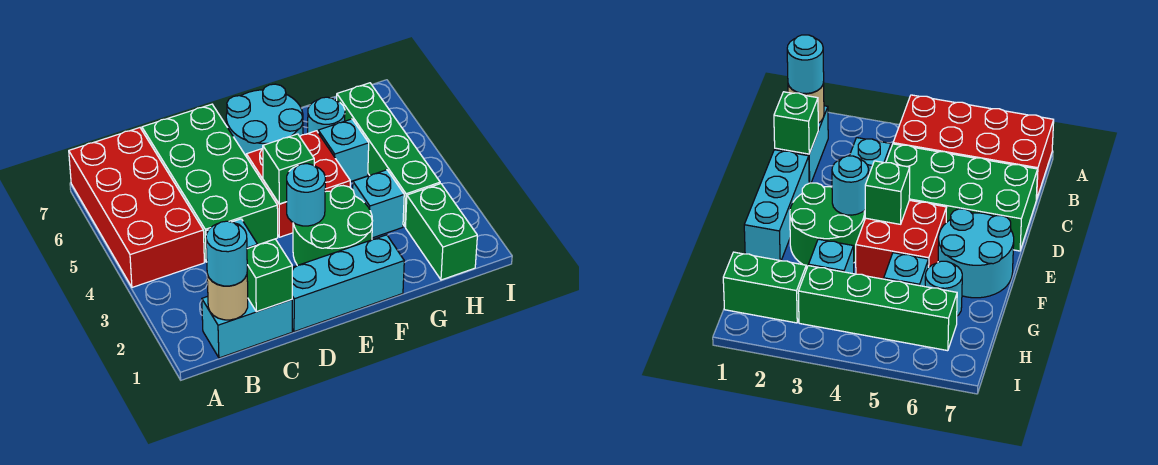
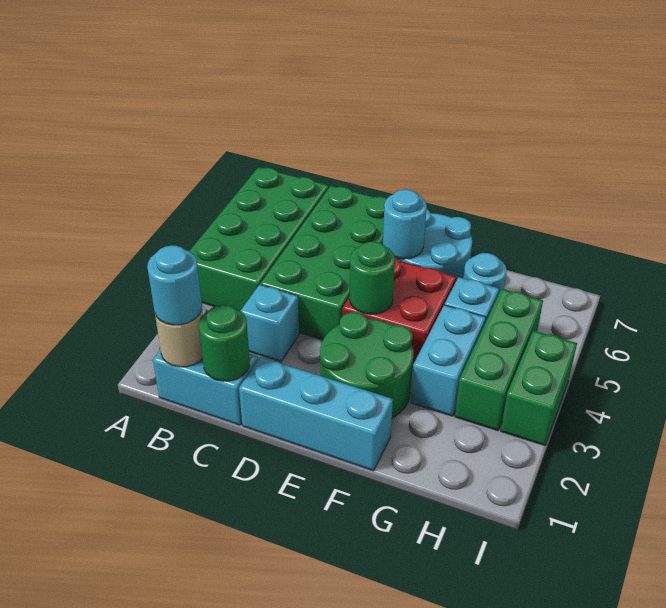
red brick A4:B7 level 1 -> green brick A4:B7 level 1
green brick C1 level 2 -> green round brick C1 level 2
cyan round brick E3 level 2 -> cyan round brick E6 level 2
green brick E4 level 2 -> green round brick E4 level 2
cyan brick G3 level 1 -> cyan brick G3:G4 level 1
green brick H1:H2 level 1 -> green brick I3:I4 level 1
green brick H3:H6 level 1 -> green brick H3:H5 level 1

